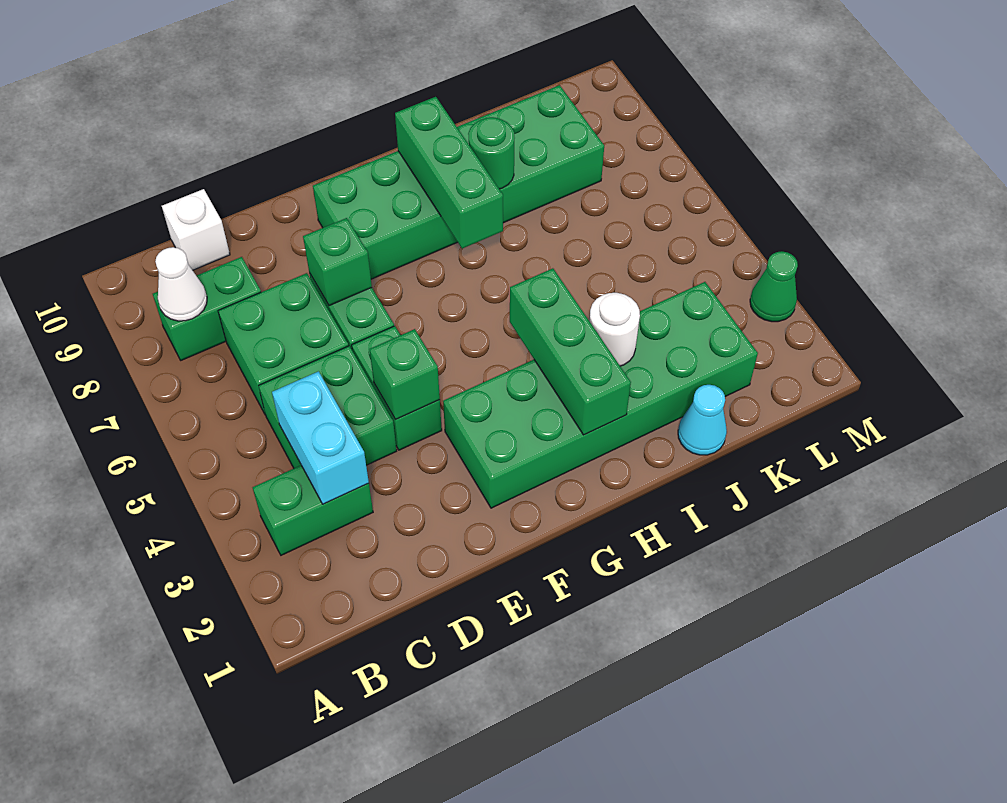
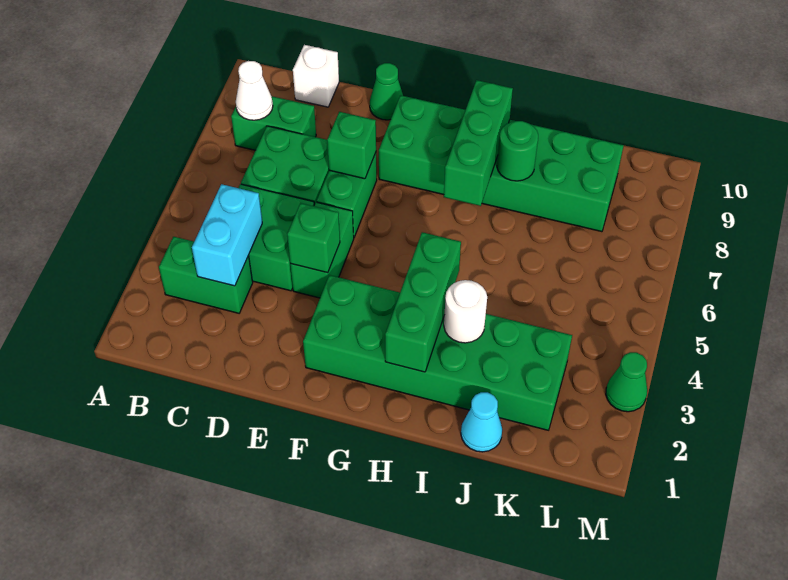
none -> green cone E10 level 1

